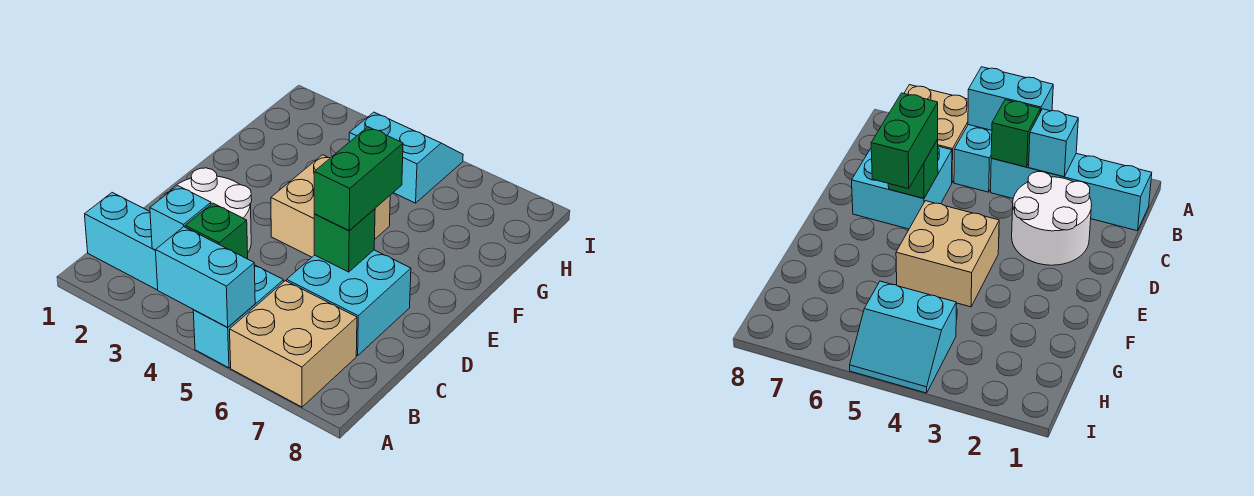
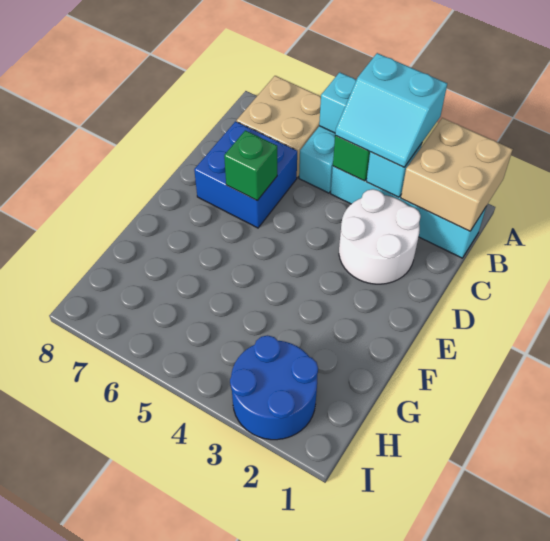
cyan brick C6:D7 level 1 -> blue brick C6:D7 level 1
green brick D6:E6 level 3 -> none
tan brick E4:F5 level 1 -> tan brick A1:B2 level 2
none -> blue round brick H2:I3 level 1
cyan slope H4:I5 level 1 top H -> cyan slope A3:B4 level 3 top A

